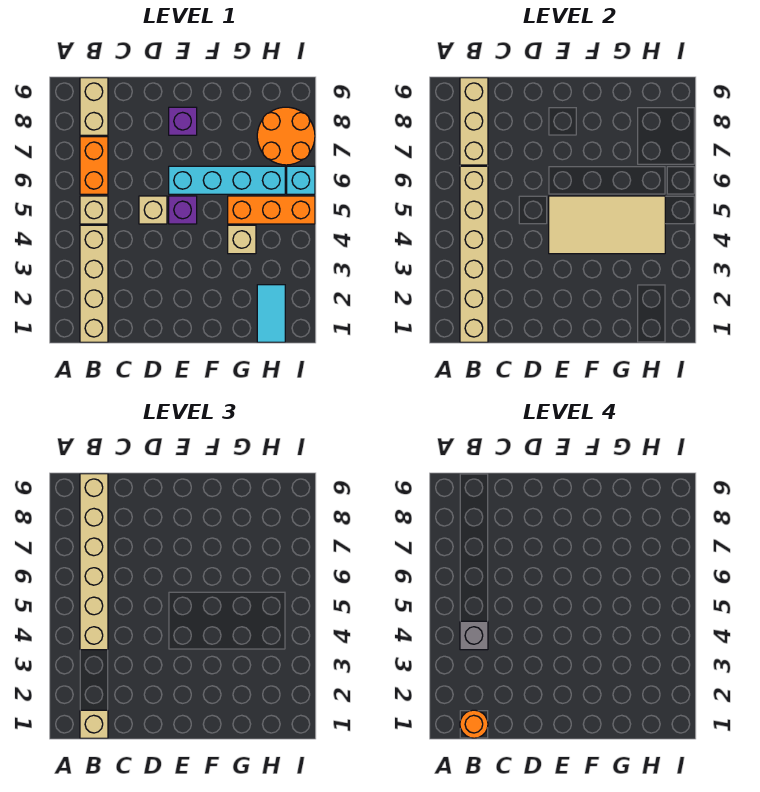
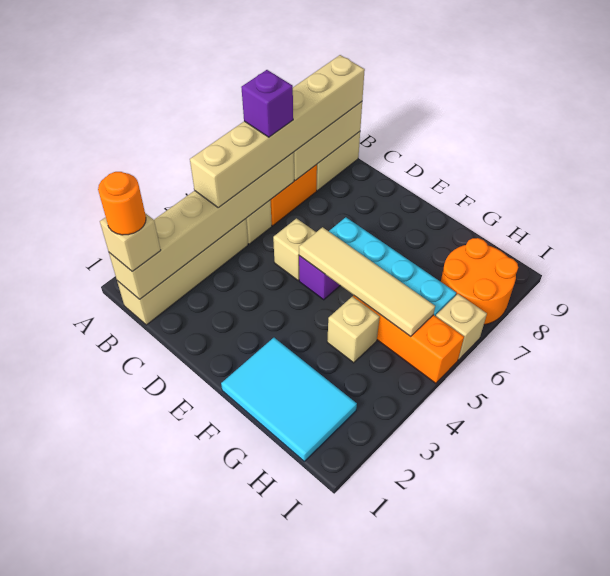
grey brick B4 level 4 -> none
tan tile E4:H5 level 2 -> tan tile E5:H5 level 2
purple brick E8 level 1 -> purple brick B6 level 4
cyan tile H1:H2 level 1 -> cyan tile F1:H2 level 1
cyan brick I6 level 1 -> tan brick I6 level 1

